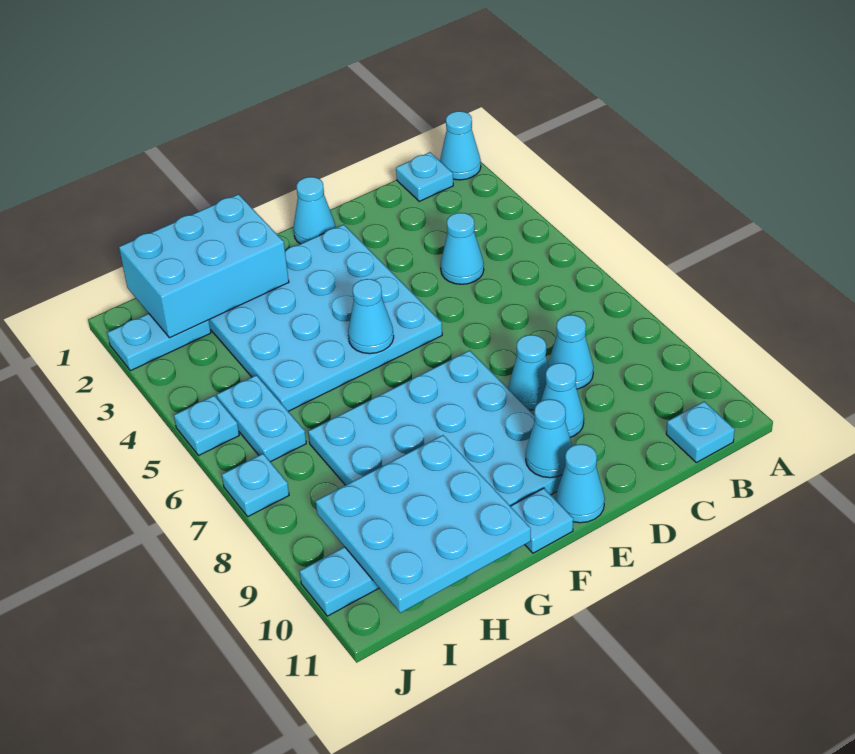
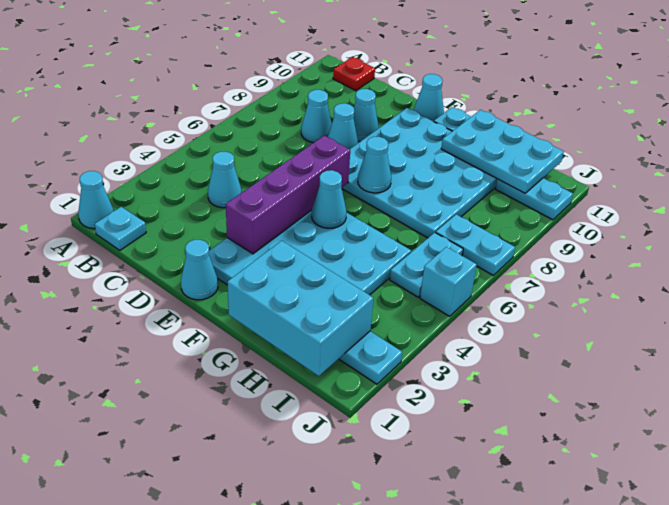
cyan plate B11 level 1 -> red plate B11 level 1
none -> purple brick E3:E6 level 2
cyan cone E10 level 2 -> cyan cone F7 level 2
cyan plate G9:I11 level 2 -> cyan plate G10:I11 level 2
cyan plate J5 level 1 -> cyan brick J5 level 1
cyan plate J7 level 1 -> cyan plate I7:J7 level 1

